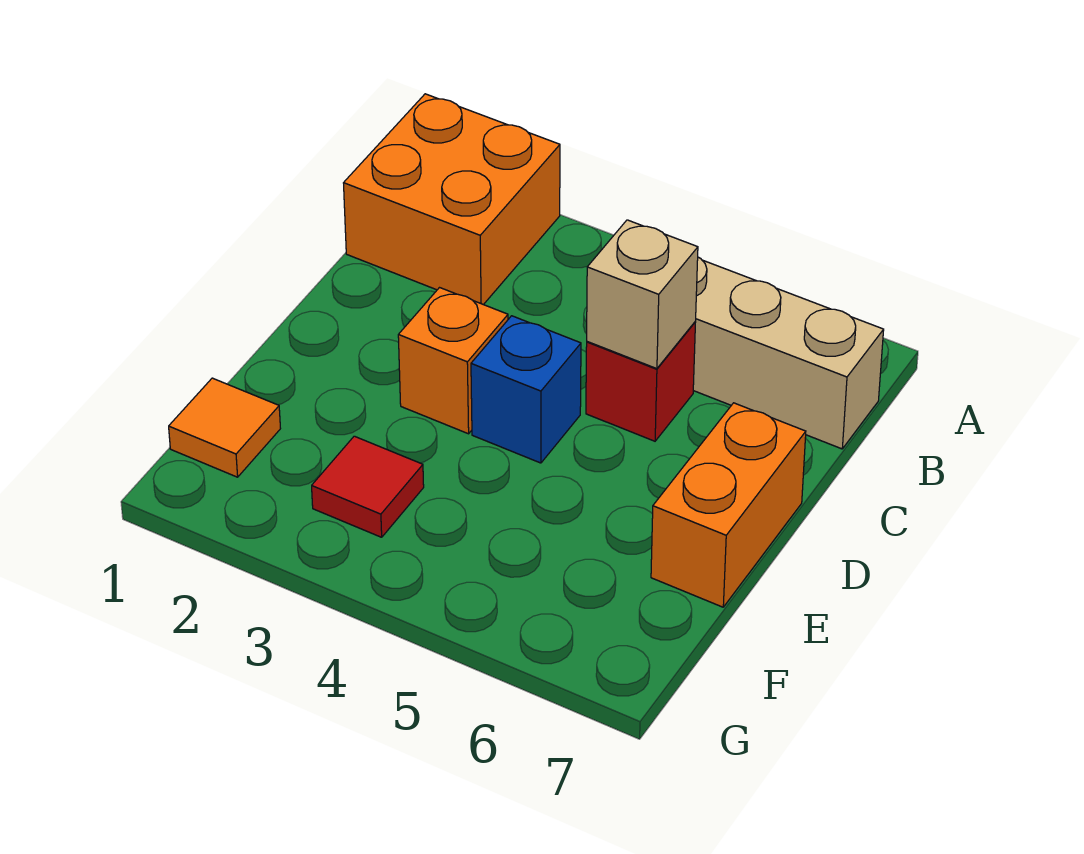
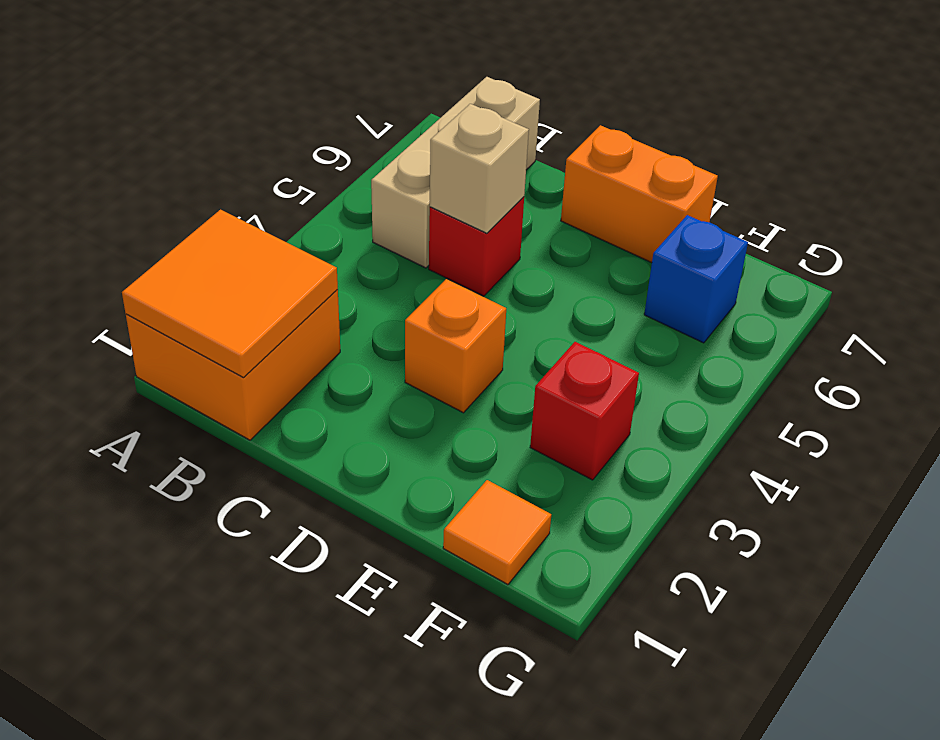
none -> orange tile A1:B2 level 2
blue brick D4 level 1 -> blue brick F6 level 1
red tile F3 level 1 -> red brick F3 level 1

